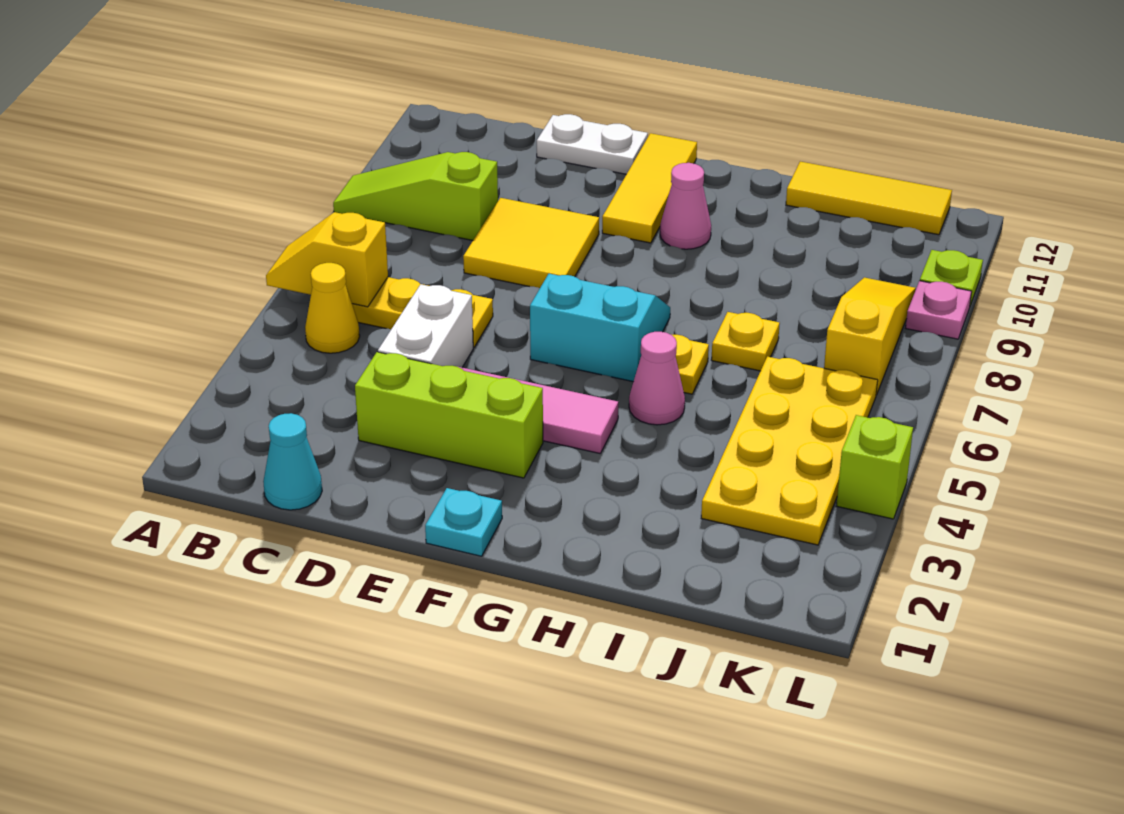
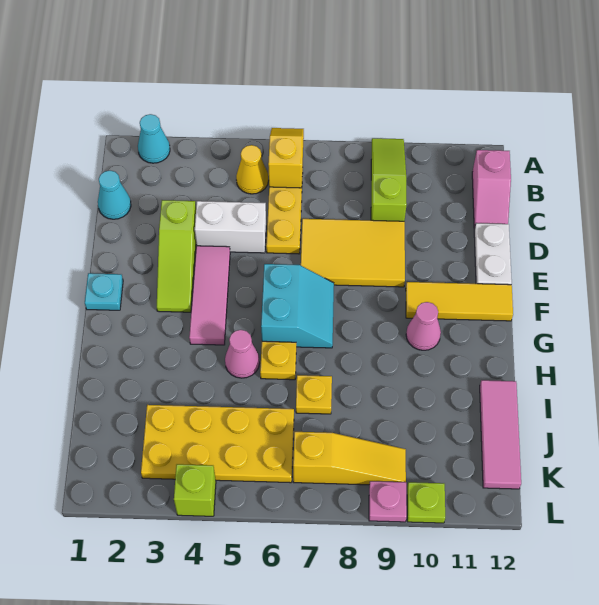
none -> cyan cone A2 level 1
none -> pink slope B12:C12 level 1 top B
lime brick D3:F3 level 1 -> lime slope D3:F3 level 1 top D
yellow tile D8:E9 level 1 -> yellow tile D7:E9 level 1
yellow tile I12:K12 level 1 -> pink tile I12:K12 level 1

